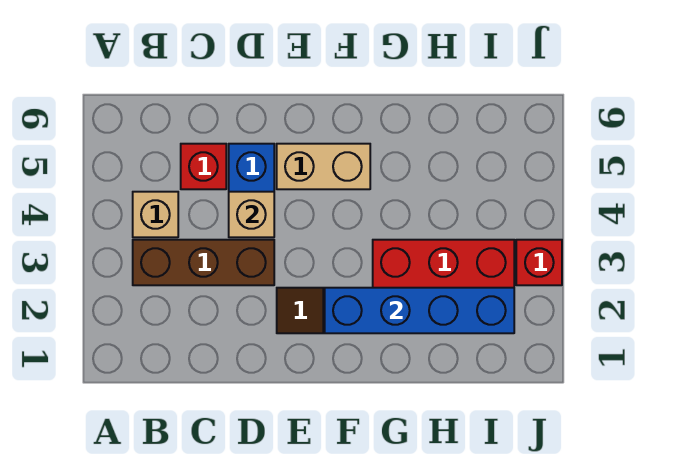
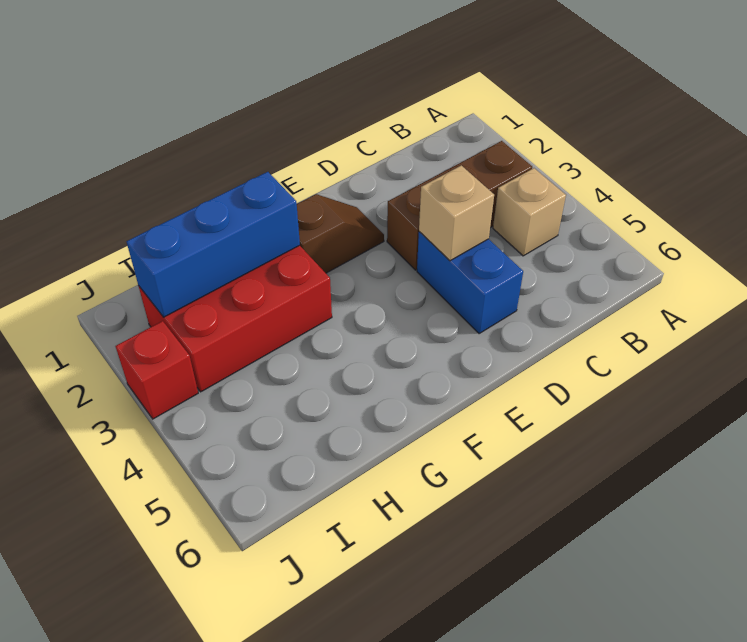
red brick C5 level 1 -> none
tan brick E5:F5 level 1 -> none
blue brick F2:I2 level 2 -> blue brick G2:I2 level 2

